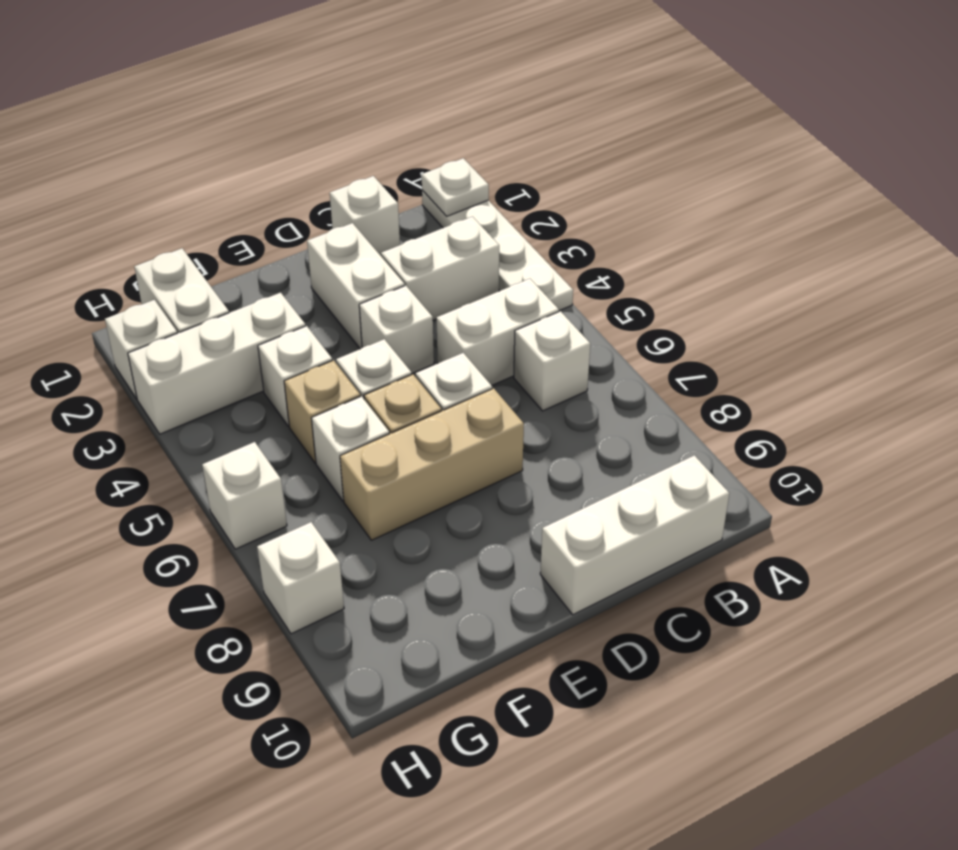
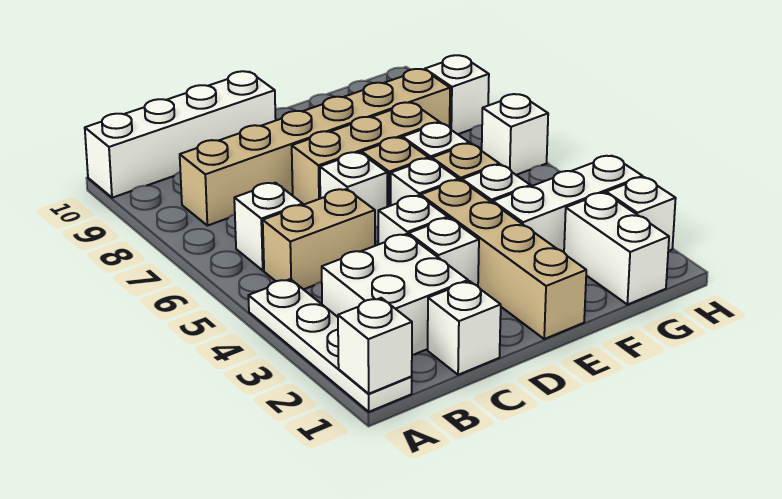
white plate A1 level 2 -> white brick A1 level 2
white brick B3:C3 level 1 -> white brick B2:C3 level 1
white brick B5:C5 level 1 -> tan brick B5:C5 level 1
none -> tan brick B8:G8 level 1
white brick B10:D10 level 1 -> white brick A10:D10 level 1
white brick D2:D3 level 1 -> white brick D3 level 1
none -> tan brick E1:E4 level 1

